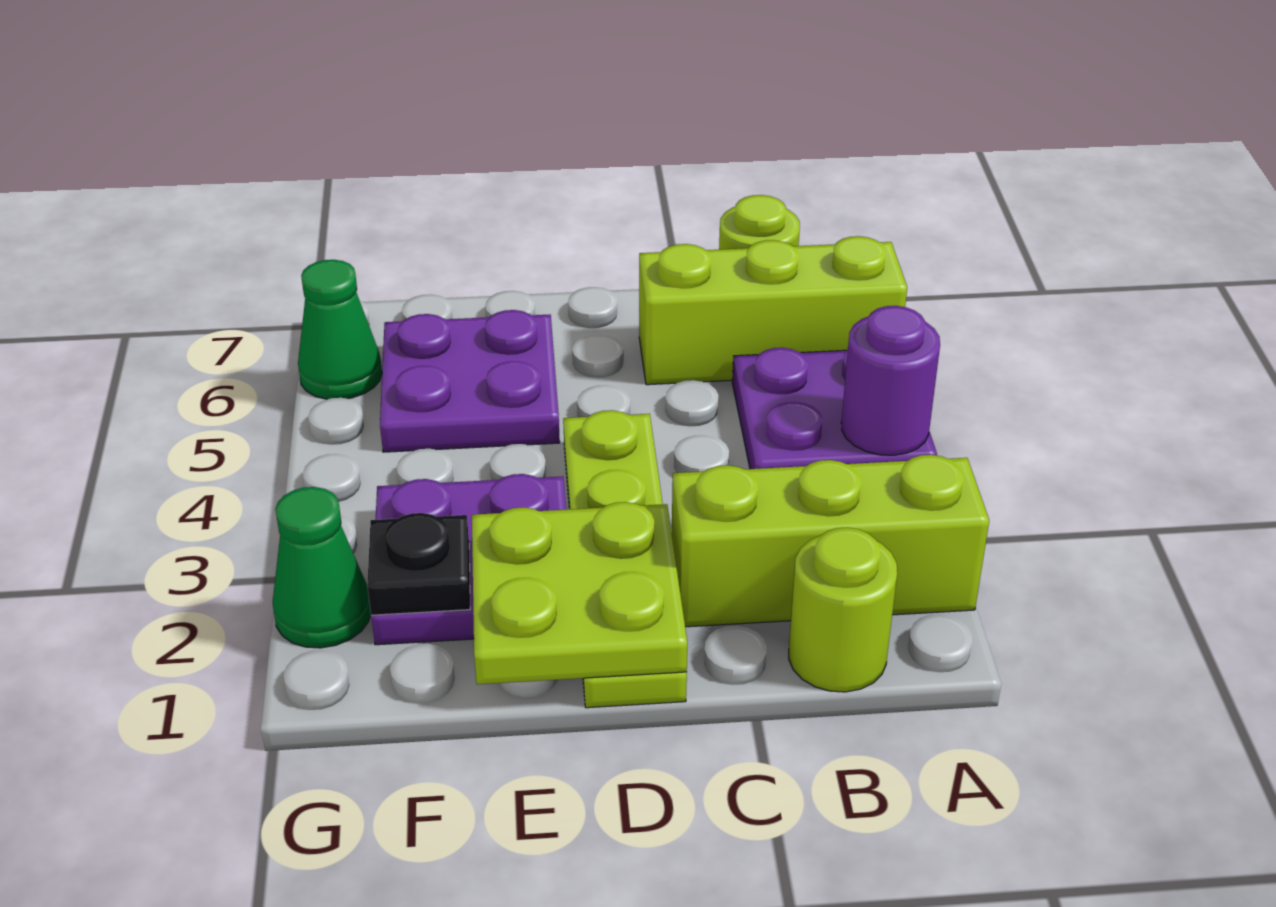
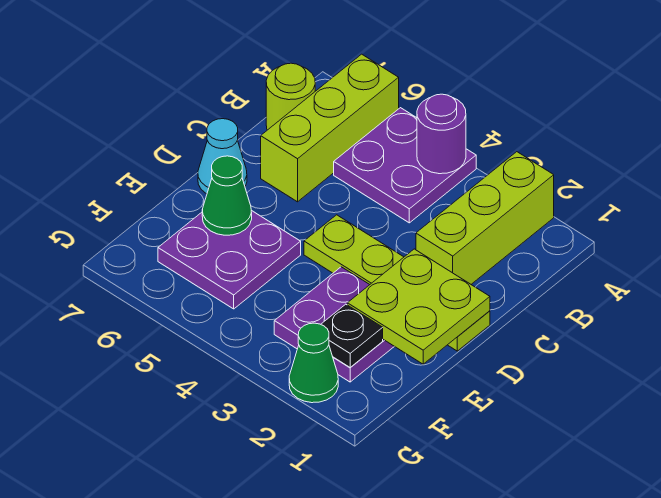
lime round brick B1 level 1 -> none
none -> cyan cone D7 level 1
green cone G6 level 1 -> green cone E6 level 2

